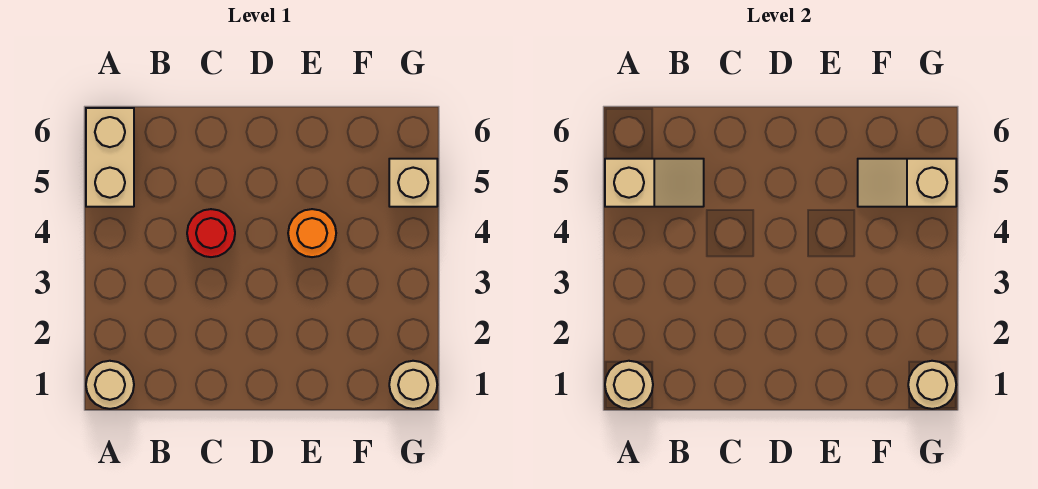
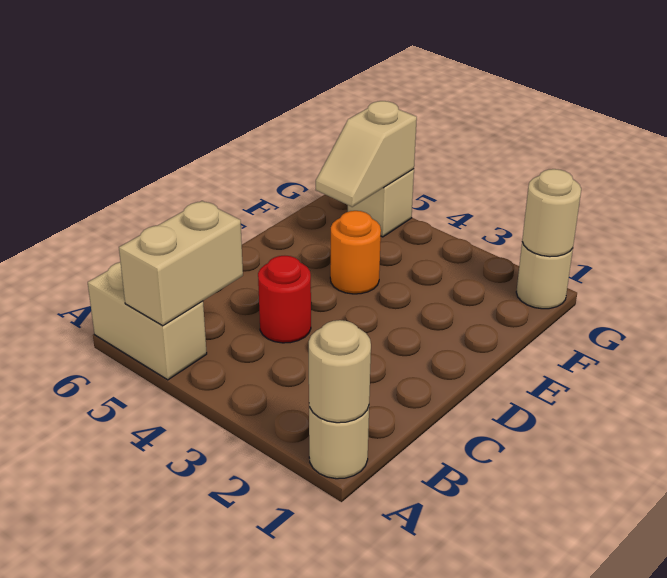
tan slope A5:B5 level 2 top A -> tan brick A5:B5 level 2

